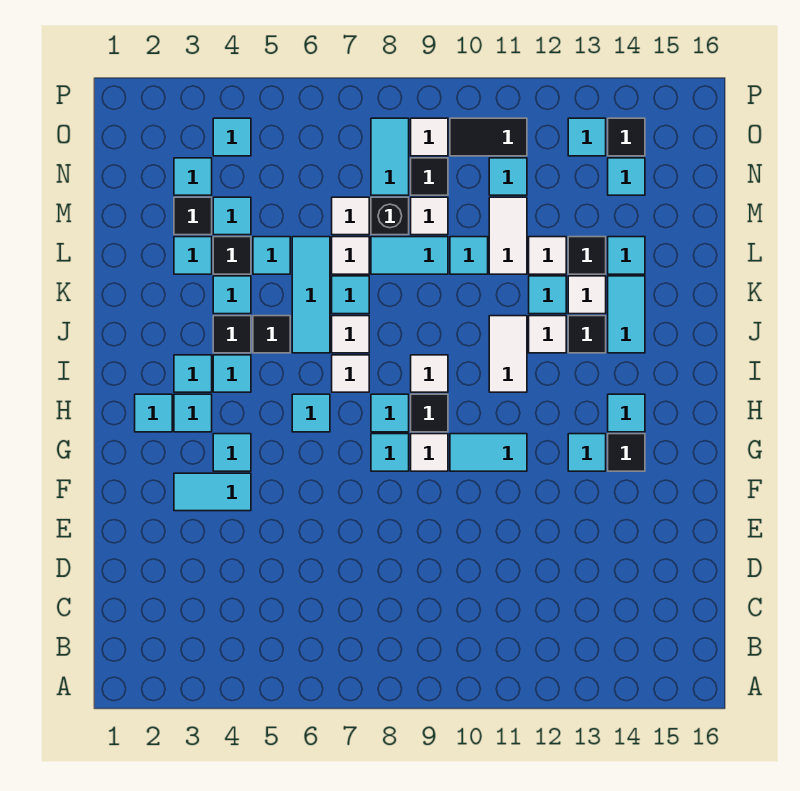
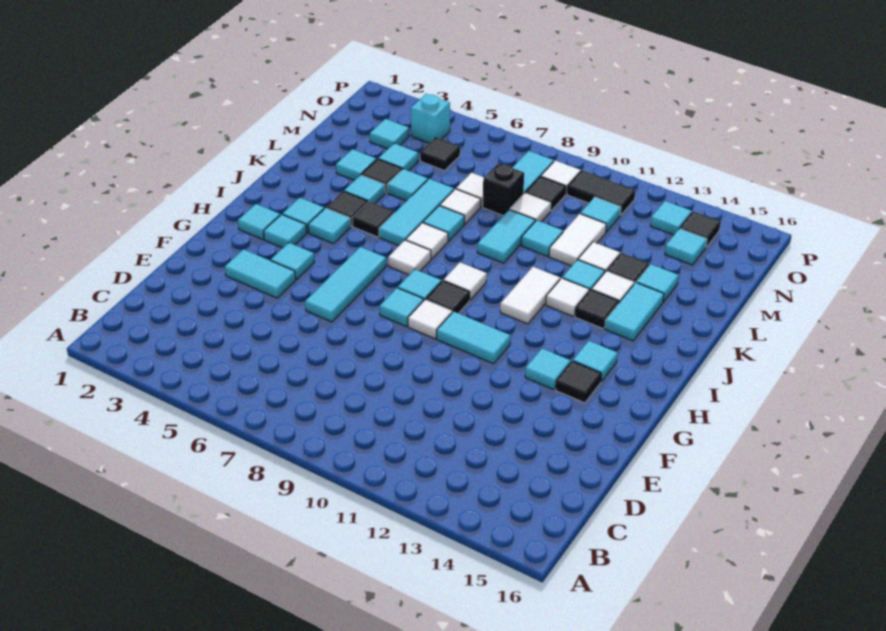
cyan tile H6 level 1 -> cyan tile F6:H6 level 1
cyan tile L8:L9 level 1 -> cyan tile K9:L9 level 1
black tile M3 level 1 -> black tile N5 level 1
cyan tile O4 level 1 -> cyan brick O4 level 1

